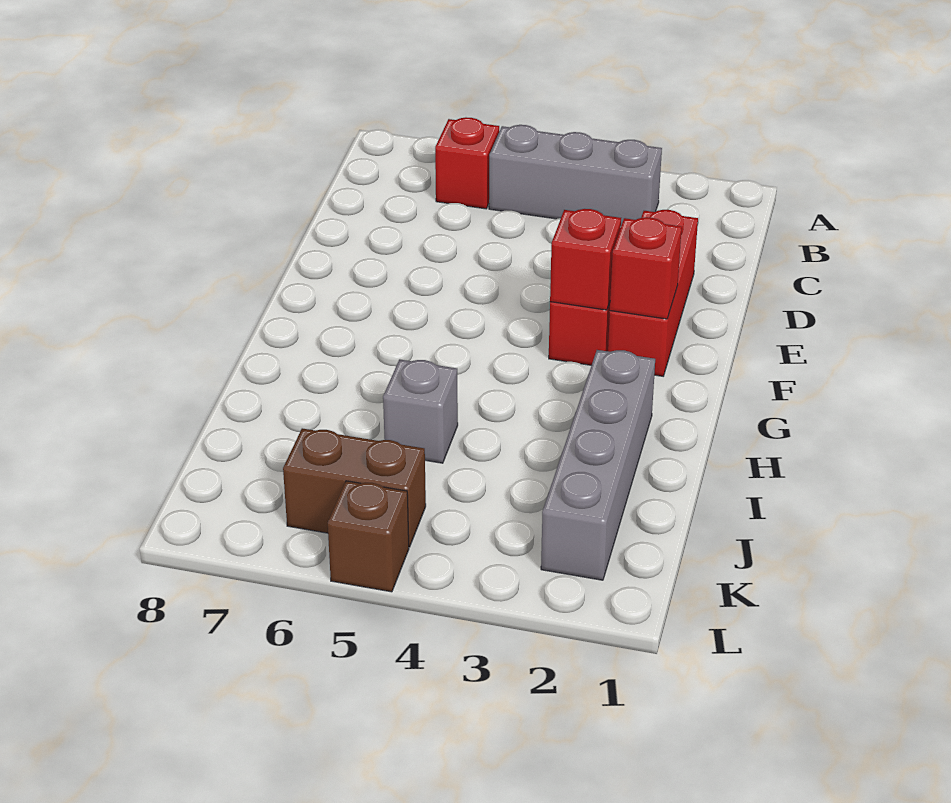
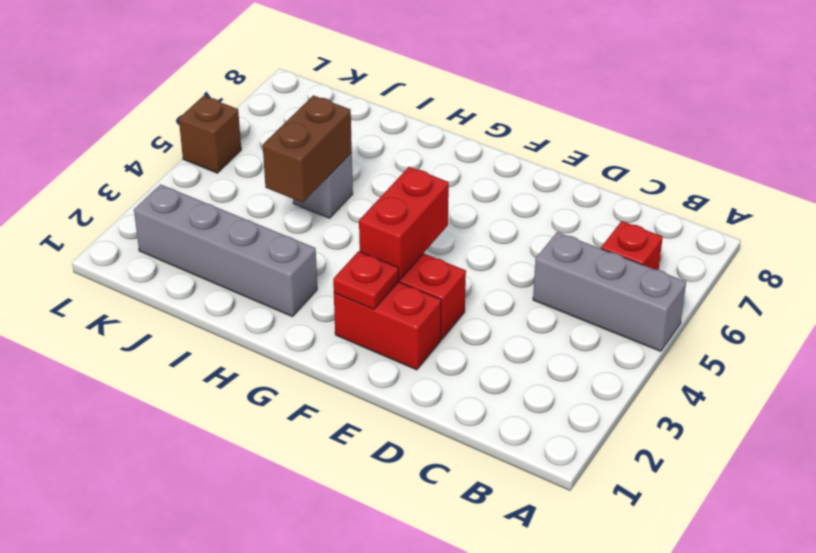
grey brick B3:B5 level 1 -> grey brick A5:C5 level 1
red brick D2:F2 level 1 -> red brick E2:F2 level 1
red brick F2 level 2 -> red plate F2 level 2
red brick F3 level 2 -> red brick F3:F4 level 2
brown brick K5:K6 level 1 -> brown brick I4:I5 level 2

